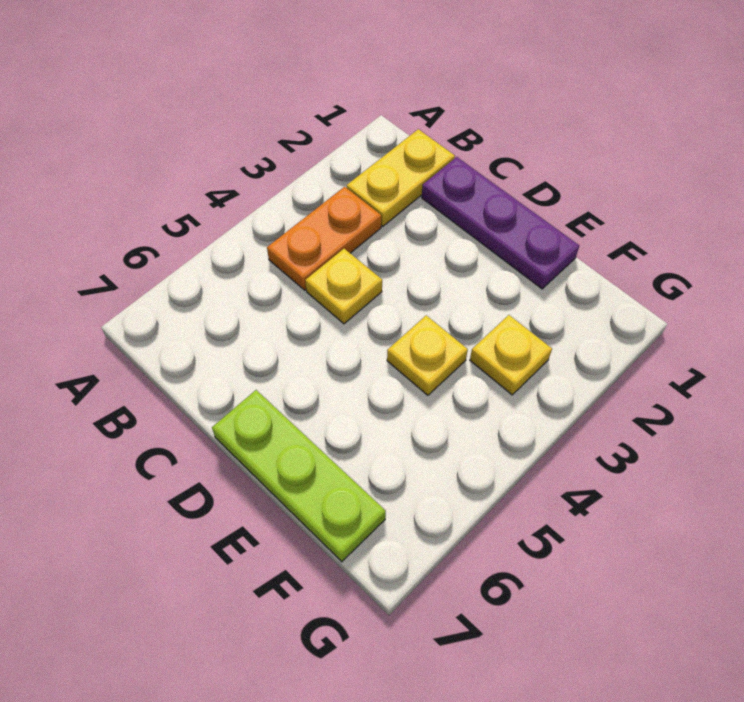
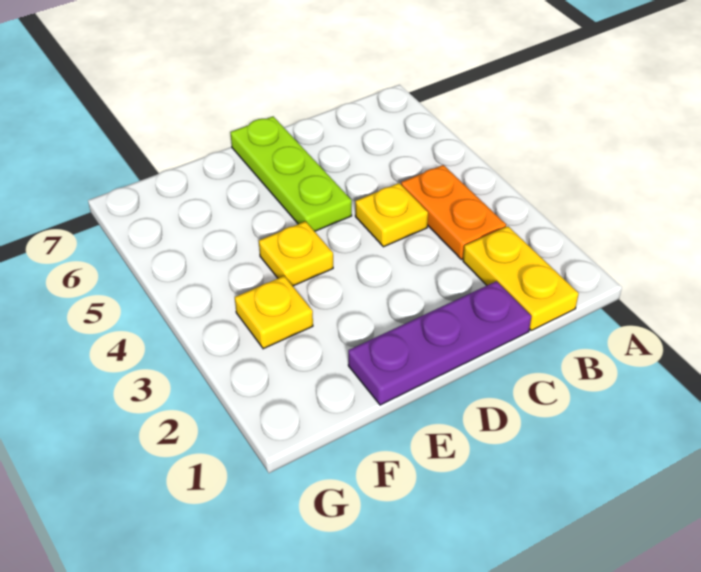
lime plate D7:F7 level 1 -> lime plate D5:D7 level 1

